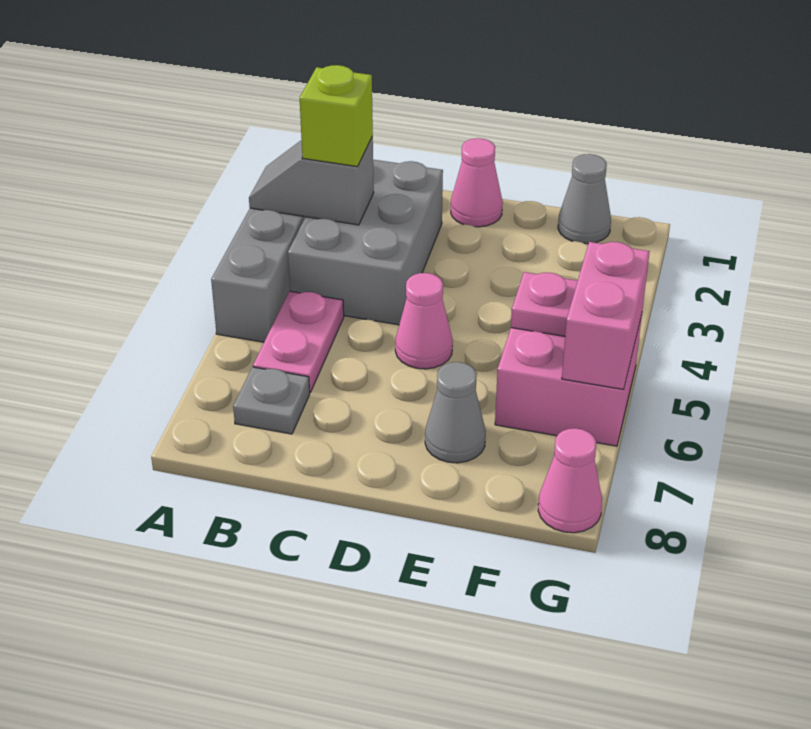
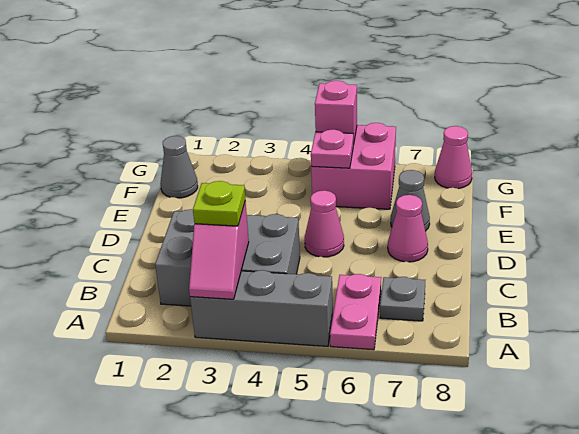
grey slope A3:B3 level 2 top B -> pink slope A3:B3 level 2 top B
lime brick B3 level 3 -> lime plate B3 level 3
pink plate B5:B6 level 1 -> pink plate A6:B6 level 1
pink cone D1 level 1 -> pink cone D7 level 1
pink brick G5:G6 level 2 -> pink brick G5 level 2

